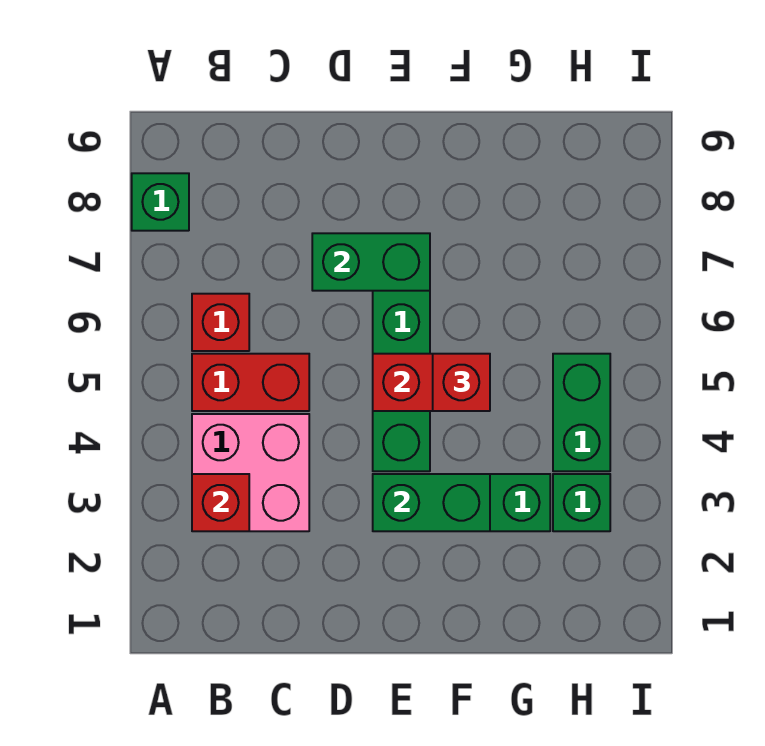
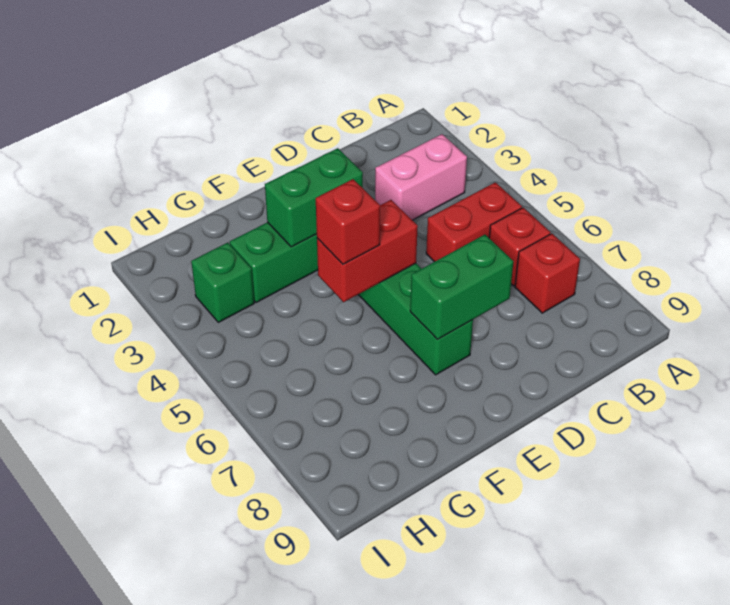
green brick A8 level 1 -> none
pink brick B3:C4 level 1 -> pink brick B3:C3 level 1
red brick B3 level 2 -> red brick B7 level 1
green brick H4:H5 level 1 -> none

